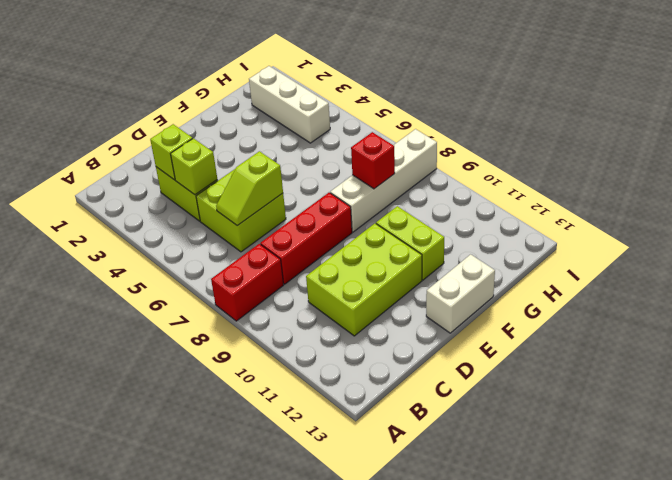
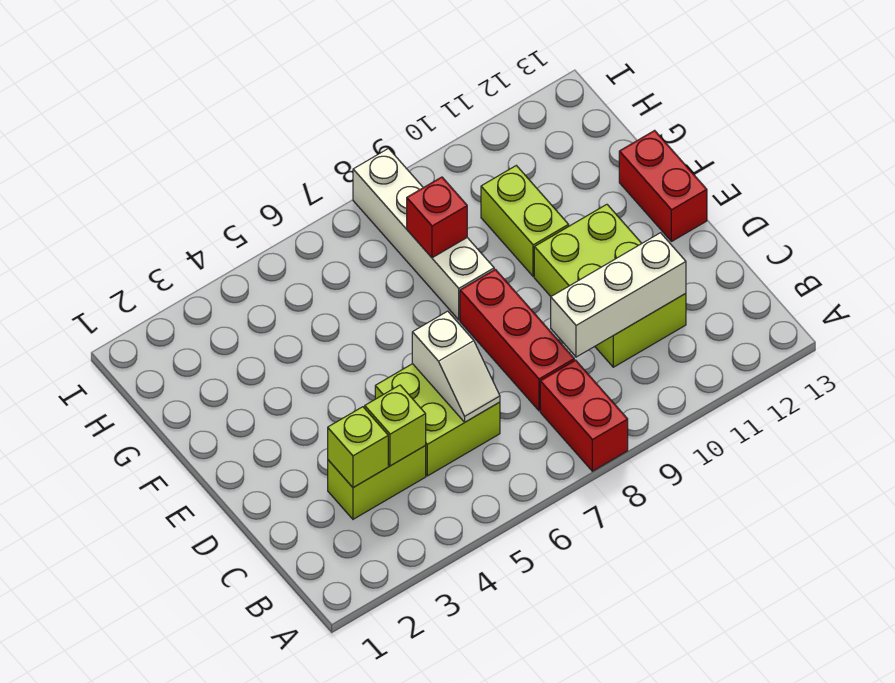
lime slope C6:D6 level 2 top D -> white slope C6:D6 level 2 top D
white brick E13:F13 level 1 -> red brick E13:F13 level 1
lime brick F10:F11 level 1 -> lime brick F10:G10 level 1
white brick H2:H4 level 1 -> white brick C9:C11 level 2

